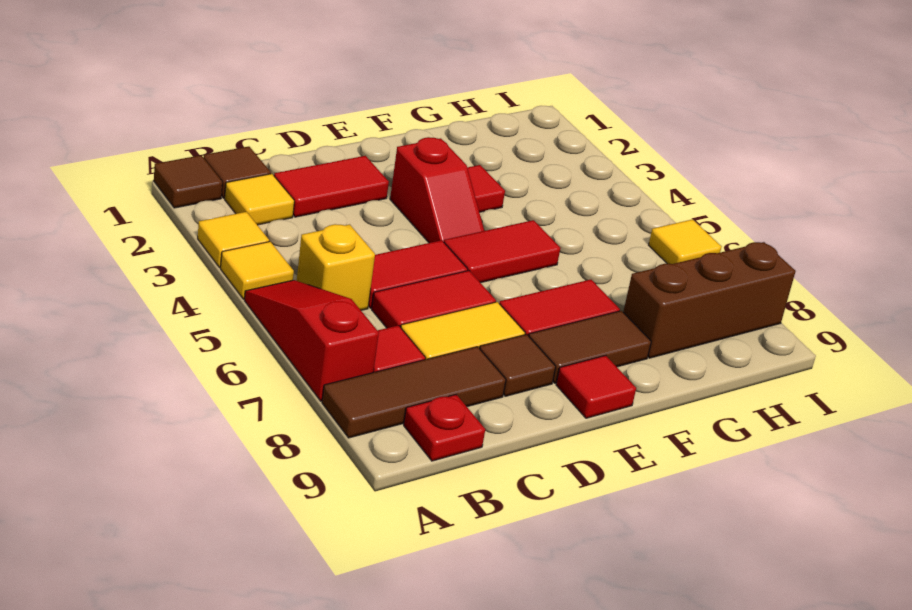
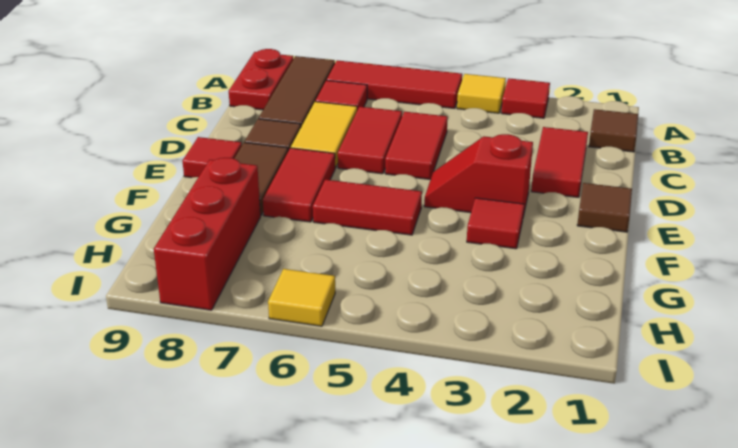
brown tile A1 level 1 -> brown tile E1 level 1
yellow tile A3 level 1 -> red tile A3 level 1
red slope A5:A7 level 1 top 7 -> red tile A5:A7 level 1
yellow tile B2 level 1 -> none
yellow brick B5 level 1 -> none
red plate B9 level 1 -> red plate A9:B9 level 1
red tile E5:F5 level 1 -> red tile F5:F6 level 1
brown brick G8:I8 level 1 -> red brick G8:I8 level 1

